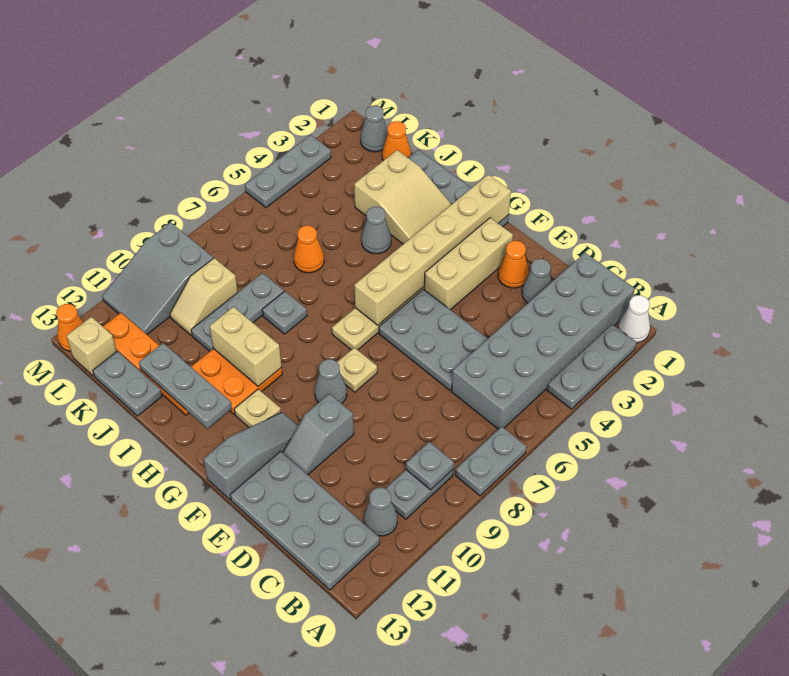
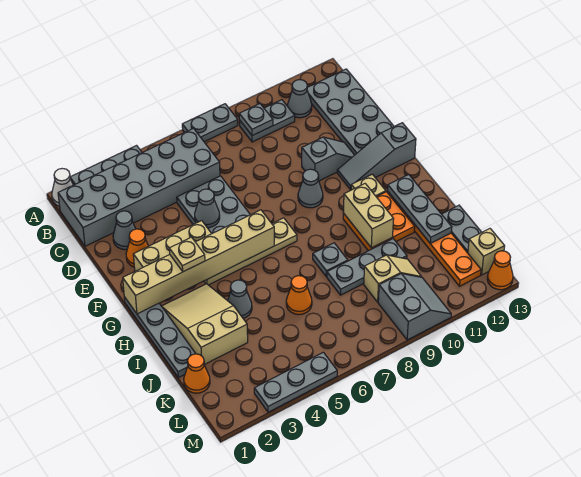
tan plate F8 level 1 -> tan plate G3 level 3
grey cone L1 level 1 -> grey cone E5 level 2
grey slope L9:M11 level 1 top 9 -> grey slope L9:M10 level 1 top 9

